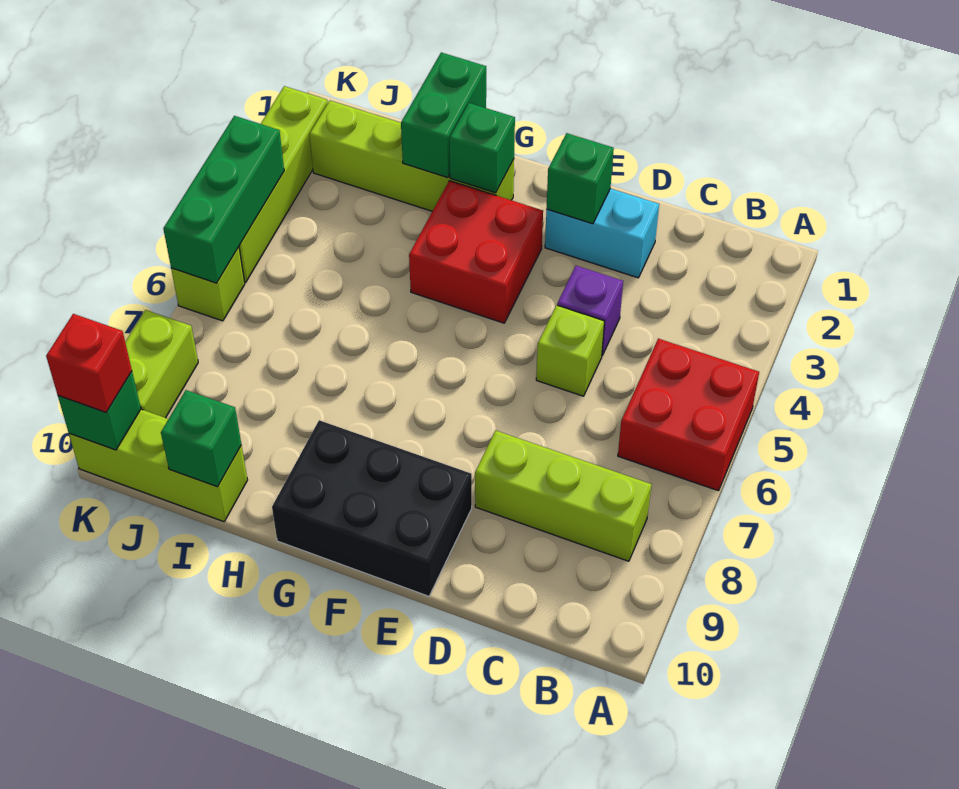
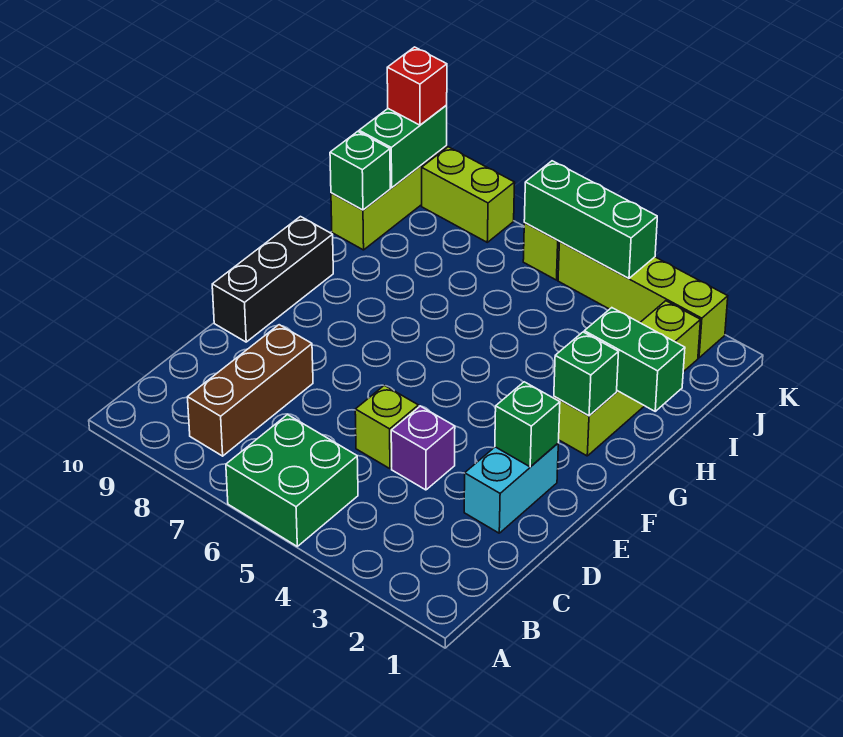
red brick A5:B6 level 1 -> green brick A5:B6 level 1
lime brick B8:D8 level 1 -> brown brick B8:D8 level 1
black brick E9:G10 level 1 -> black brick E10:G10 level 1
red brick F3:G4 level 1 -> none
green brick K10 level 2 -> green brick J10:K10 level 2

